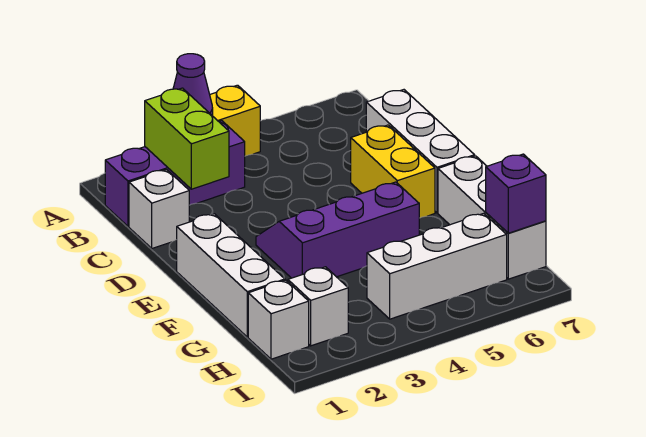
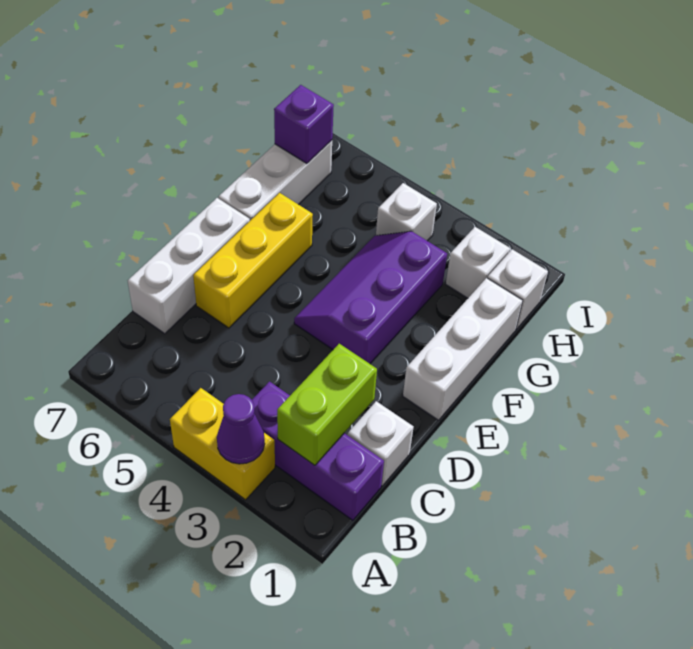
yellow brick D6:E6 level 1 -> yellow brick D6:F6 level 1
purple slope E3:F5 level 1 top F -> purple slope E3:G4 level 1 top 3
white brick H4:H6 level 1 -> white brick H4 level 1

